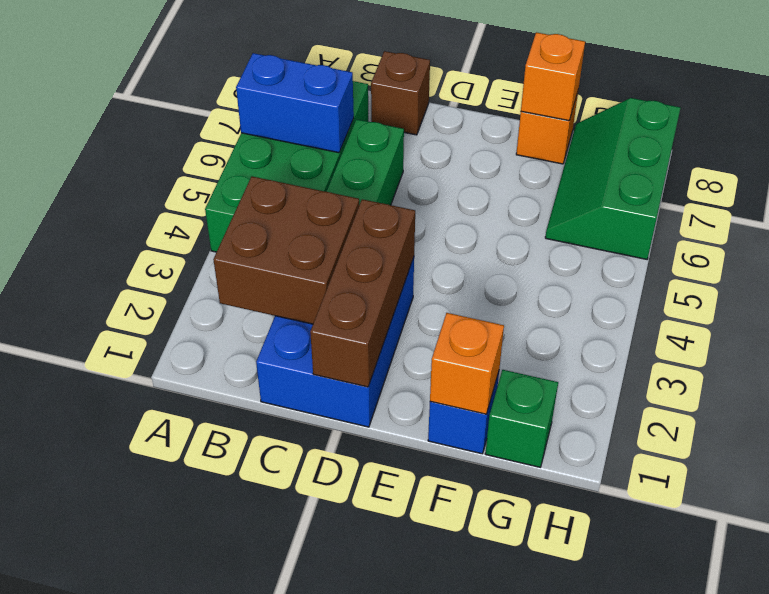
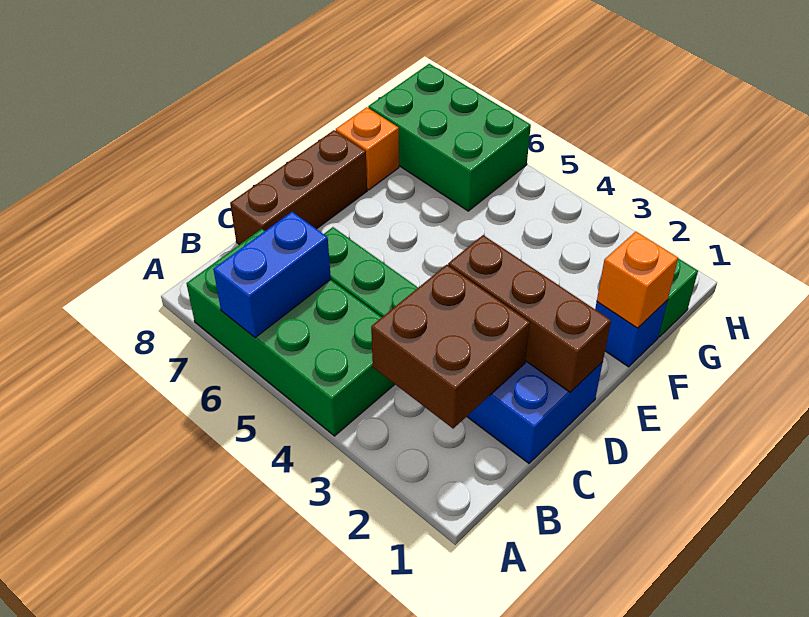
brown brick C8 level 1 -> brown brick C8:E8 level 1
orange brick F8 level 2 -> none
green slope G6:H8 level 1 top H -> green brick G6:H8 level 1

